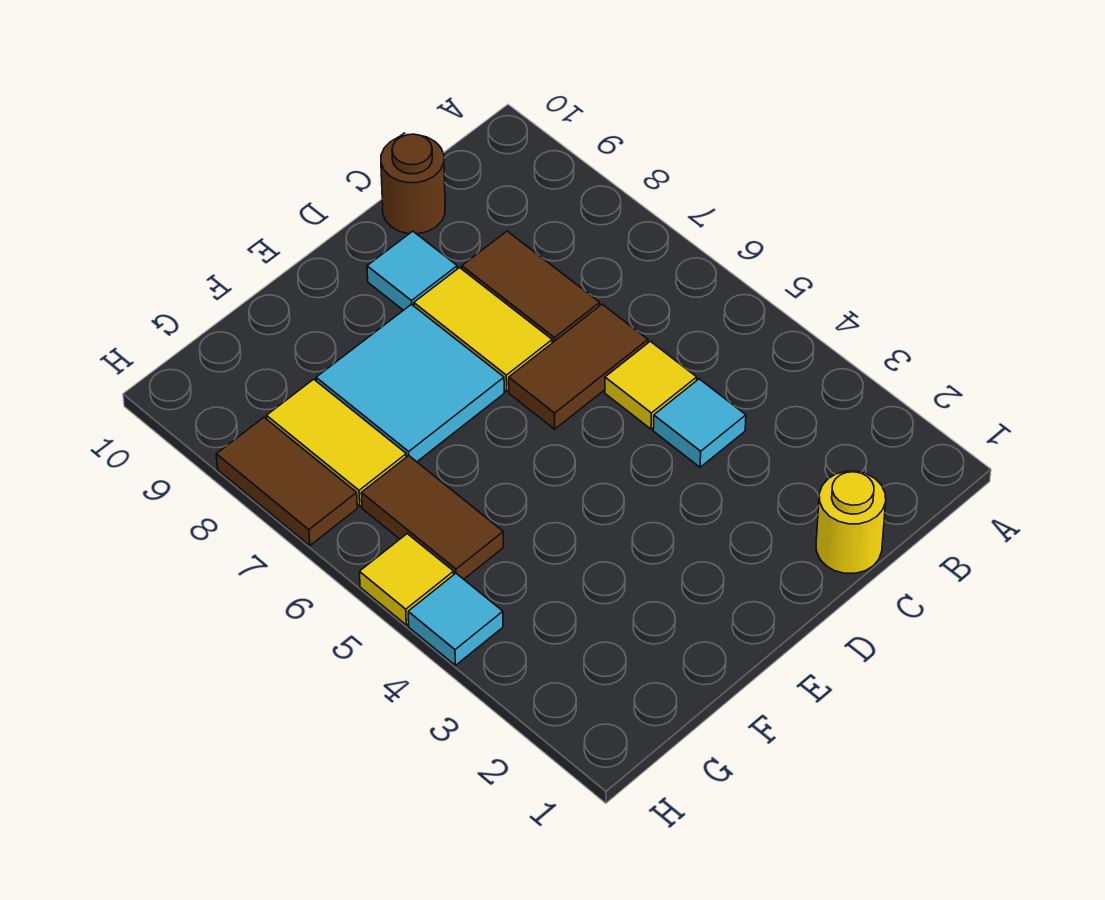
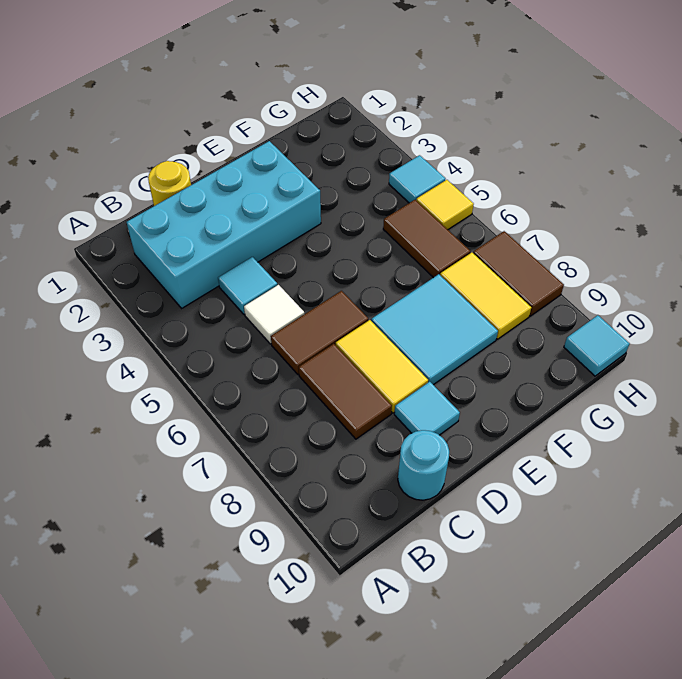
none -> cyan brick B2:E3 level 1
yellow tile C5 level 1 -> white tile C5 level 1
brown round brick C10 level 1 -> cyan round brick C10 level 1
none -> cyan tile H10 level 1

